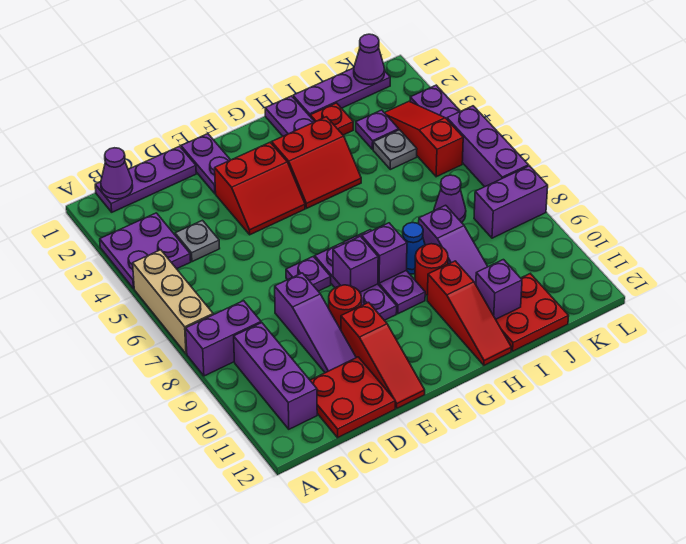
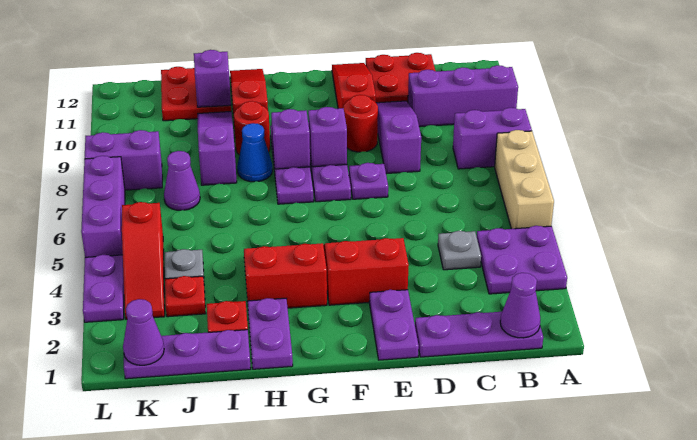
purple brick B9:B11 level 1 -> purple brick A10:C10 level 1
purple plate J3 level 1 -> red plate J3 level 1

